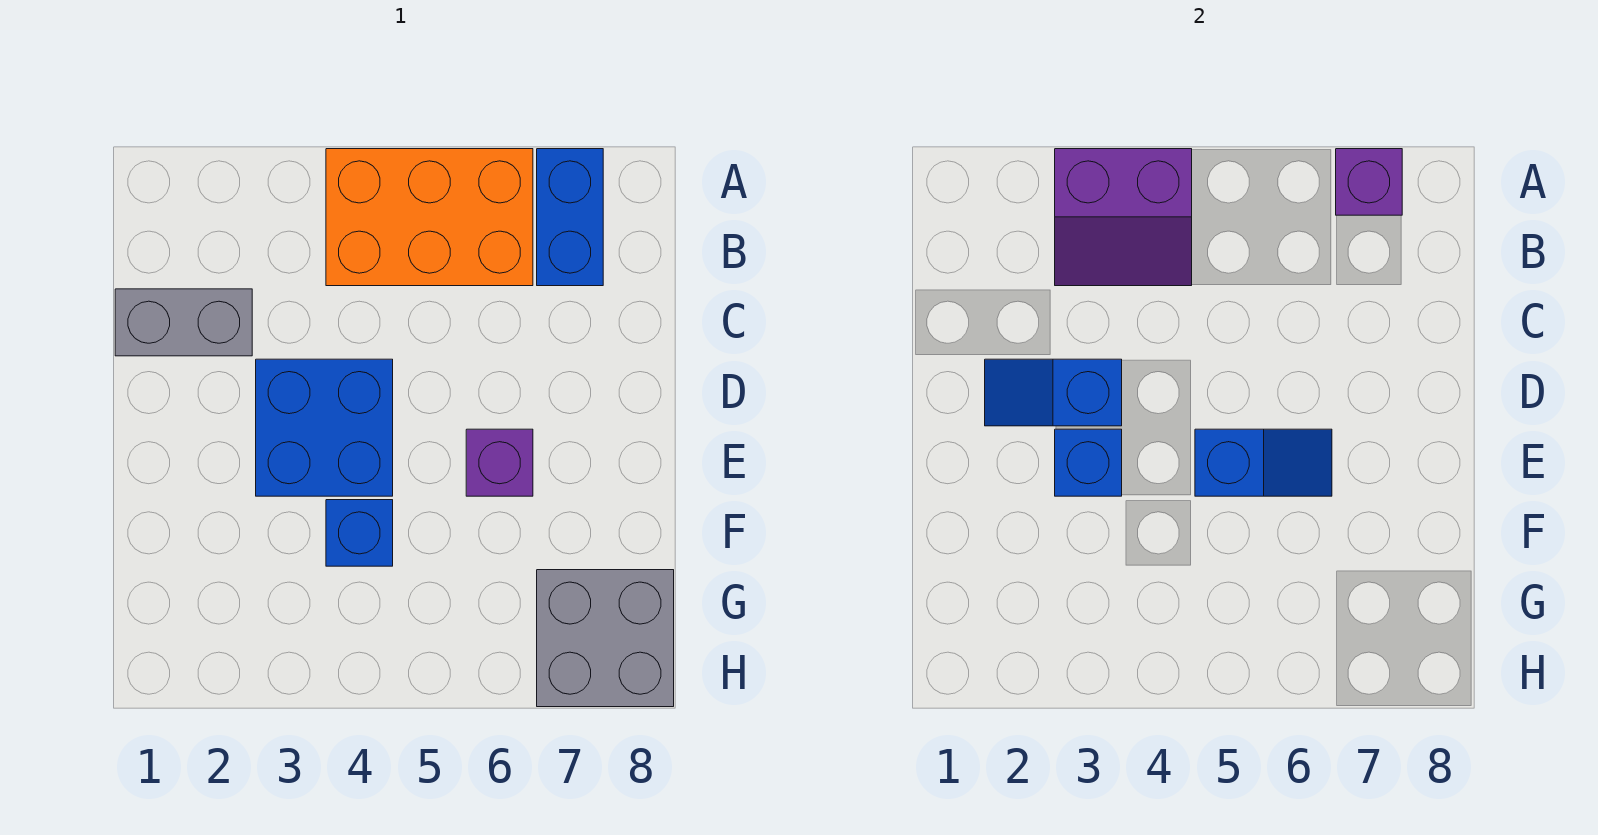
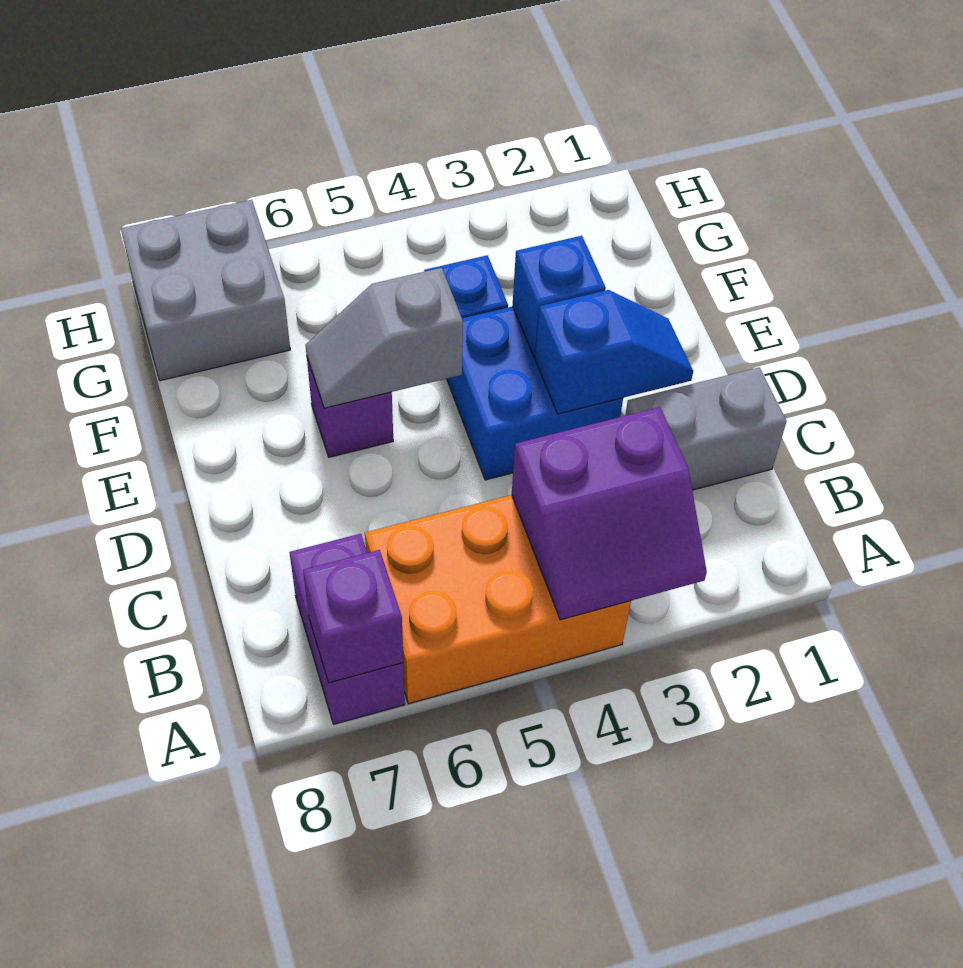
purple slope A3:B4 level 2 top A -> purple slope A3:B4 level 2 top B
blue brick A7:B7 level 1 -> purple brick A7:B7 level 1
blue slope E5:E6 level 2 top 5 -> grey slope E5:E6 level 2 top 5

